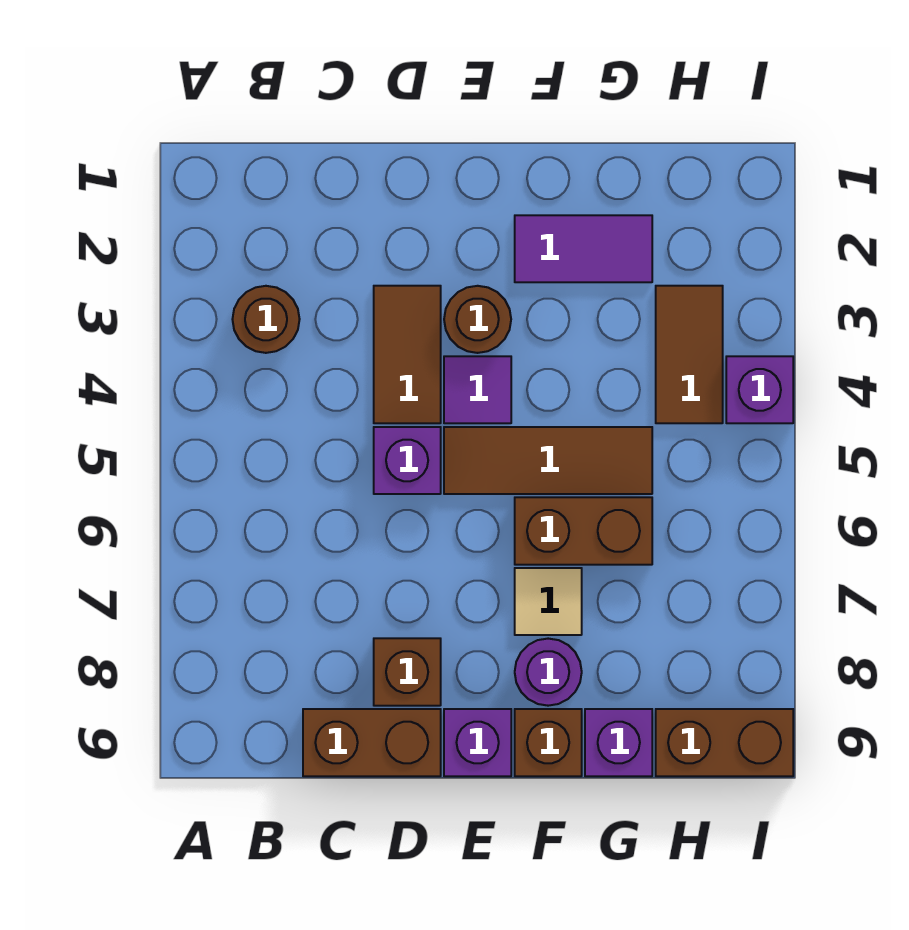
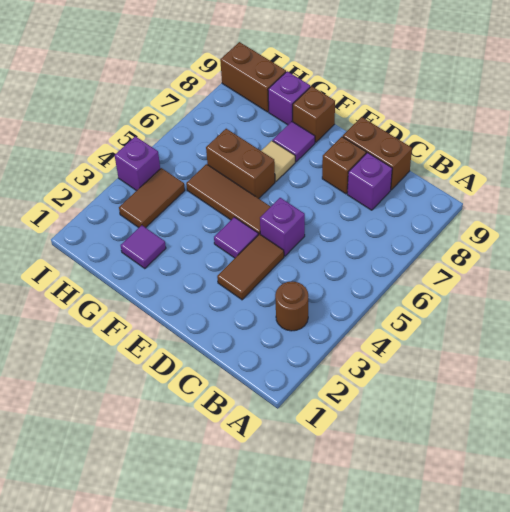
brown round brick E3 level 1 -> none
purple brick E9 level 1 -> purple brick C8 level 1
purple tile F2:G2 level 1 -> purple tile G2 level 1
purple round brick F8 level 1 -> purple tile F8 level 1

